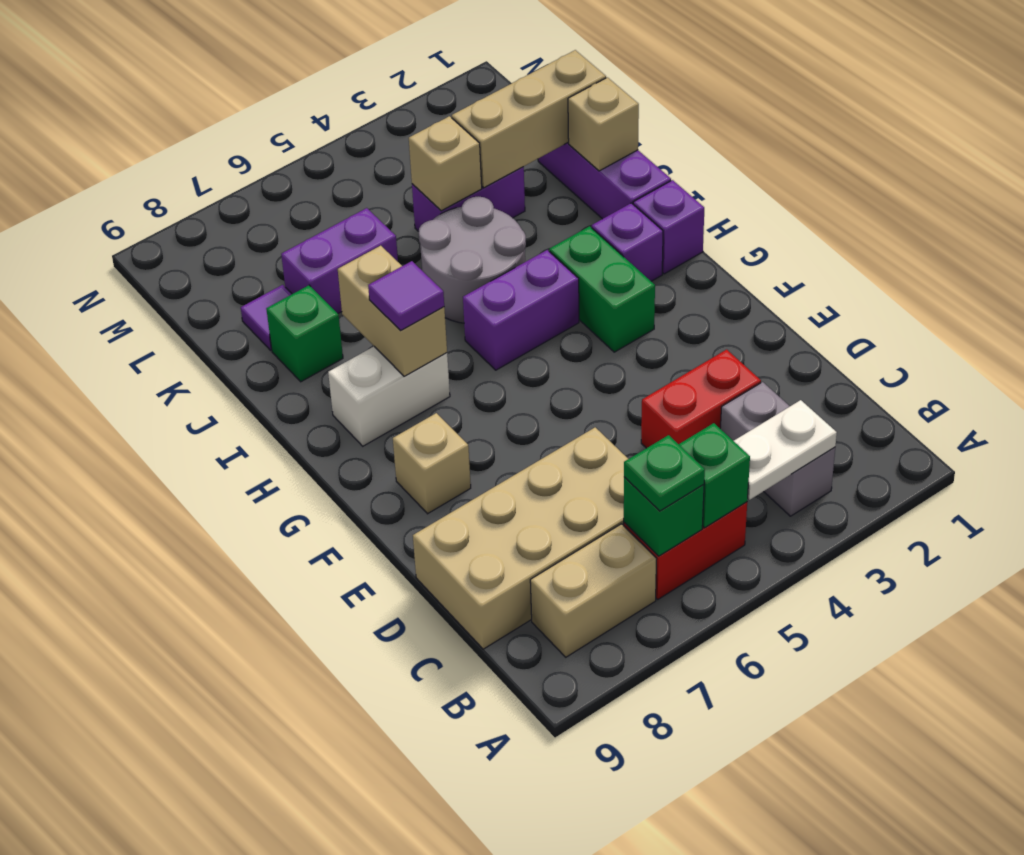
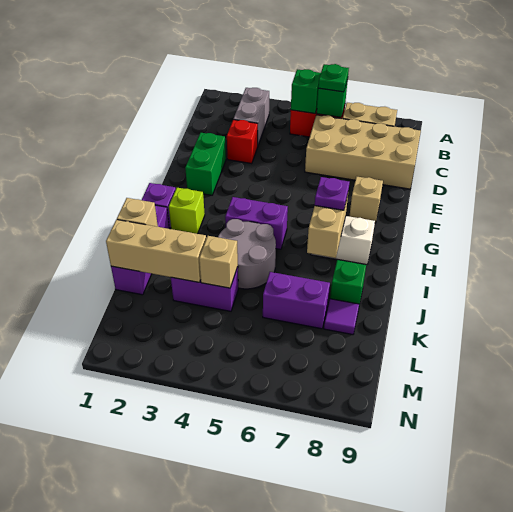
white plate B3:B4 level 2 -> none
red brick D3:D4 level 1 -> red brick D3 level 1
green brick G3:H3 level 1 -> green brick E2:F2 level 1
purple brick H2 level 1 -> lime brick H2 level 1
purple tile H7 level 3 -> purple plate H7 level 3

